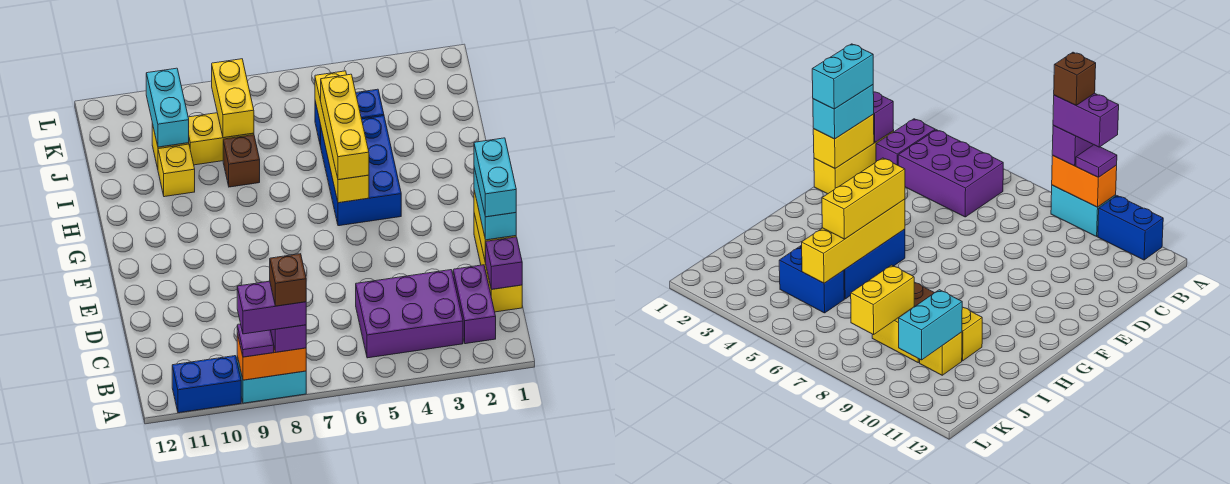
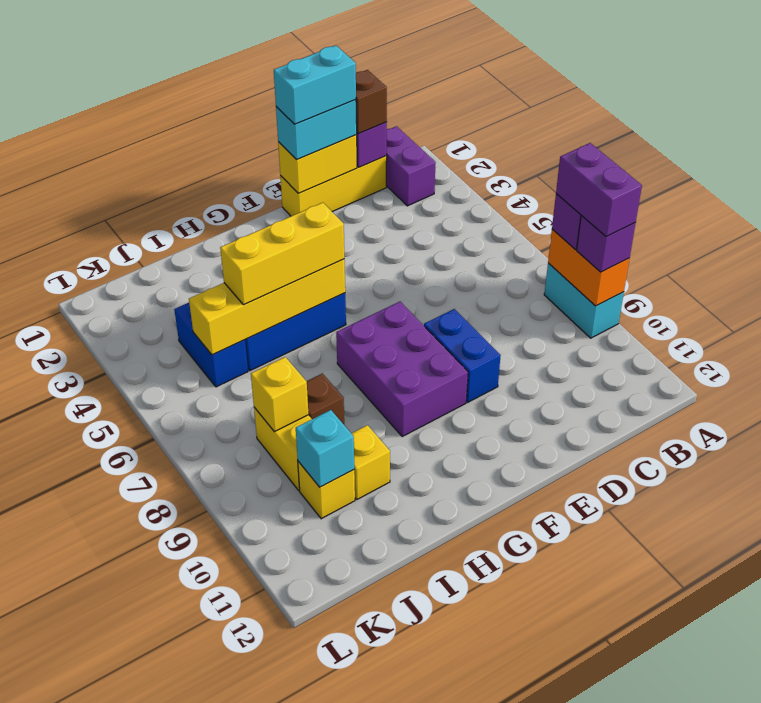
brown brick A8 level 5 -> brown brick C1 level 3
purple tile A9 level 3 -> purple brick A9 level 3
blue brick A10:A11 level 1 -> blue brick E8:E9 level 1
purple brick B2:C2 level 1 -> purple brick B1:B2 level 1
purple brick B3:C5 level 1 -> purple brick F7:G9 level 1
yellow brick J8:K8 level 2 -> yellow brick J8 level 2
cyan brick J10:K10 level 2 -> cyan brick J10 level 2

